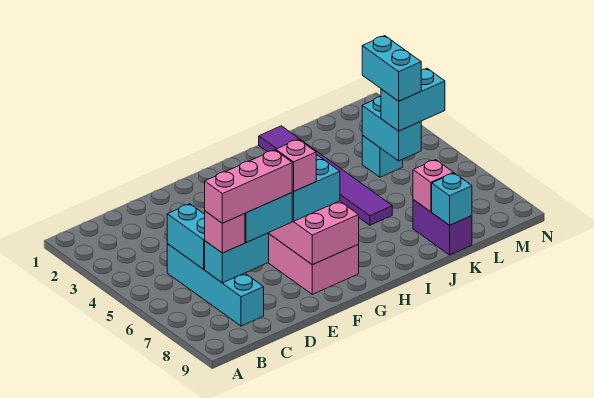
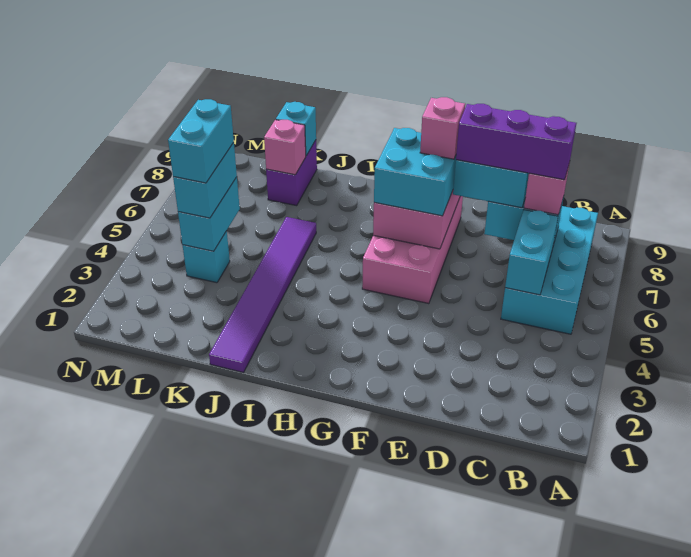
cyan brick C5:C8 level 1 -> cyan brick B5:C8 level 1
pink brick C7:E7 level 4 -> purple brick C7:E7 level 4
cyan brick L5:M5 level 3 -> cyan brick L4:L5 level 3

